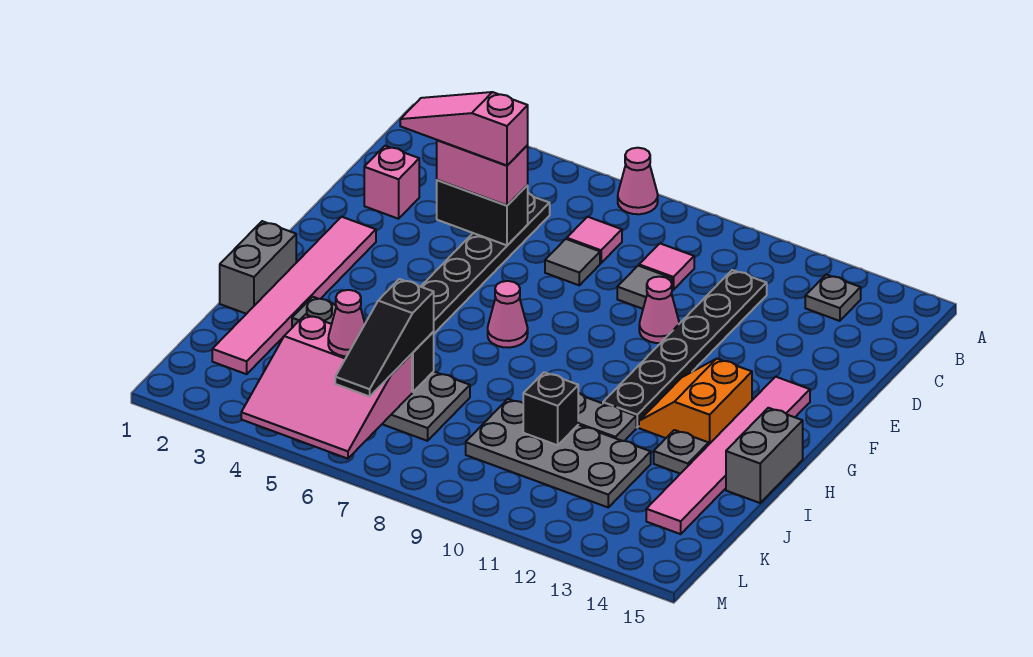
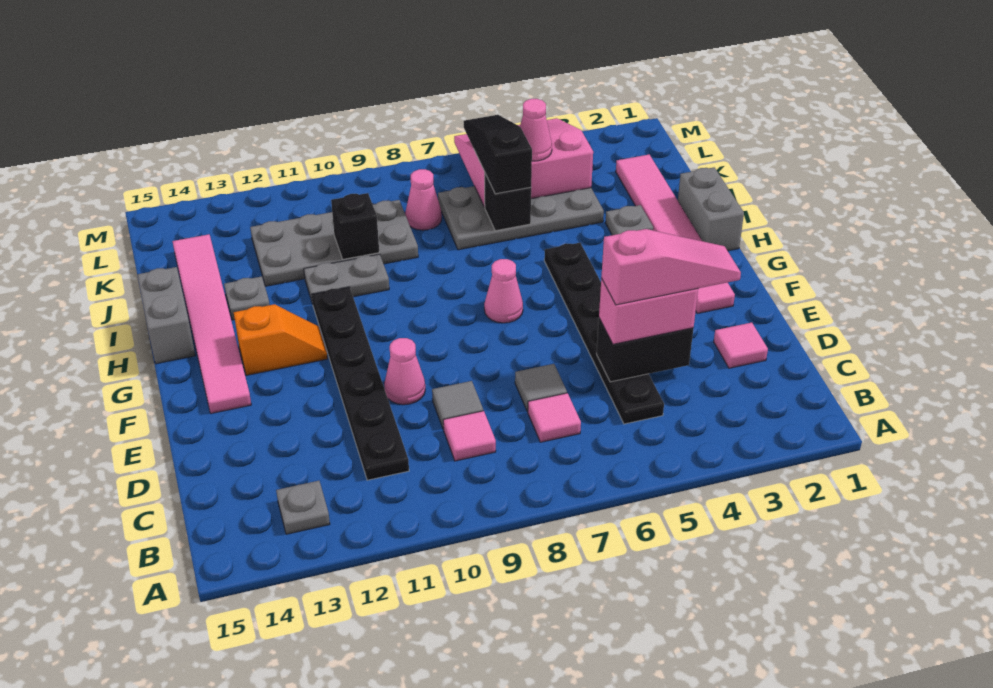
pink cone A7 level 1 -> pink cone K8 level 1
pink brick D2 level 1 -> pink tile D2 level 1
orange slope G12:H13 level 1 top 13 -> orange slope G12:G13 level 1 top 13

